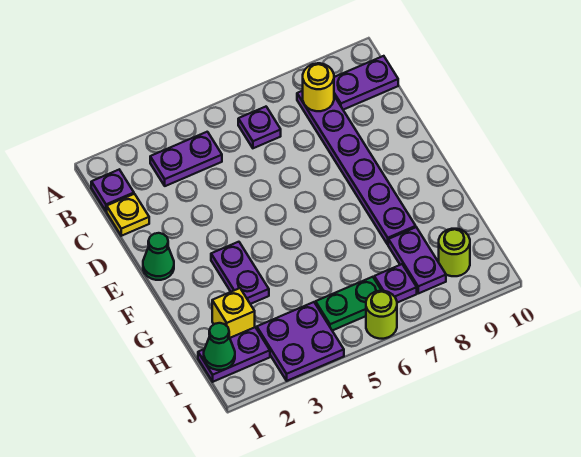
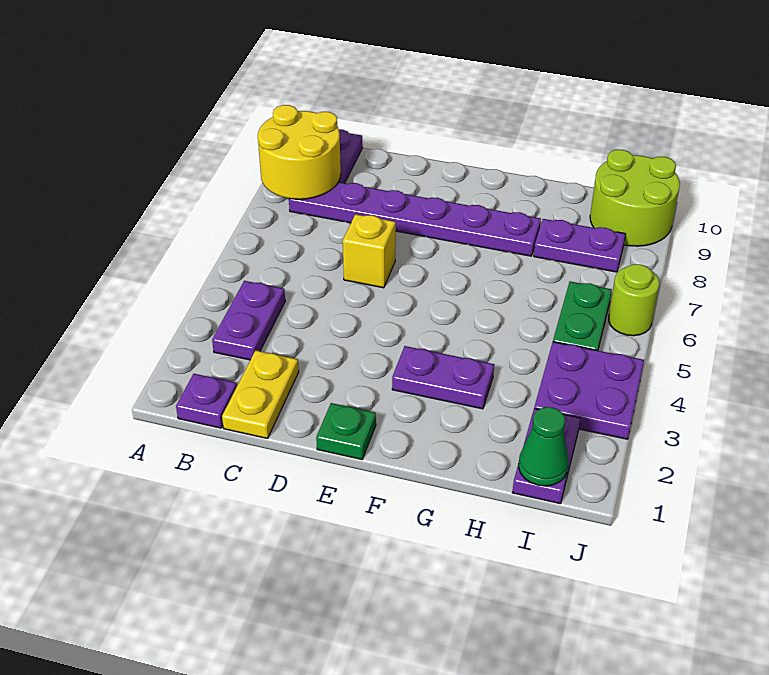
purple plate B6 level 1 -> none
yellow round brick B8 level 2 -> yellow round brick A8:B9 level 2
yellow plate C1 level 1 -> yellow plate C1:C2 level 1
green cone E1 level 1 -> green plate E1 level 1
yellow brick H2 level 1 -> yellow brick D6 level 1
purple plate I7 level 1 -> none
lime round brick I9 level 1 -> lime round brick I9:J10 level 1

